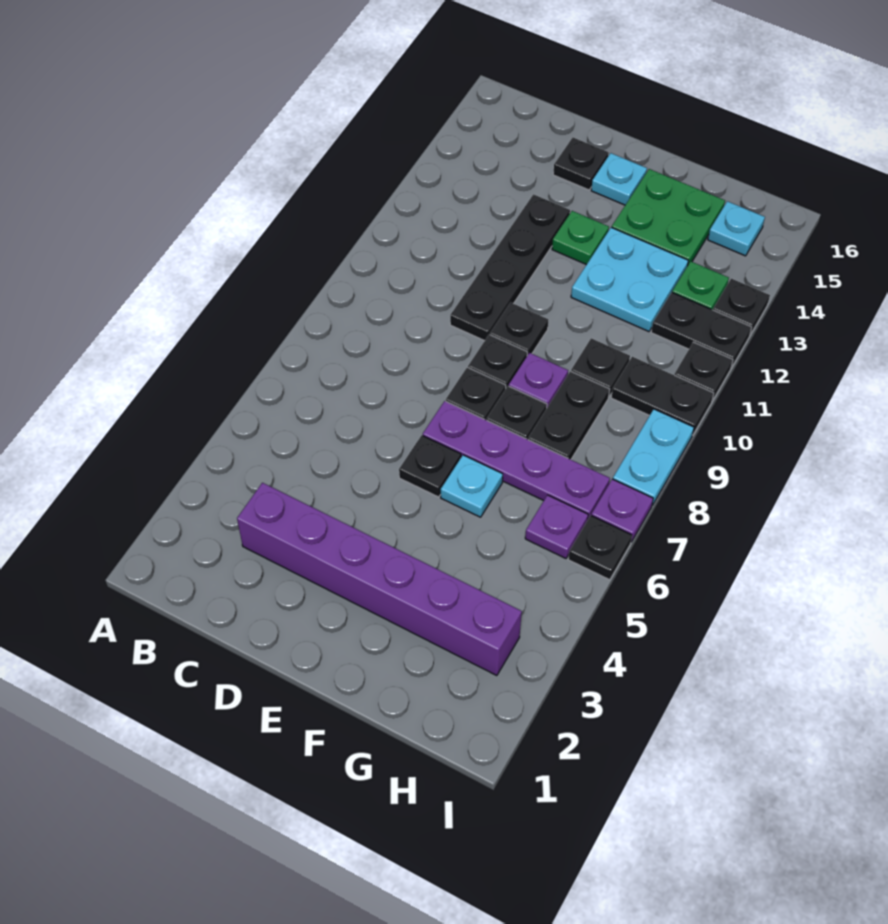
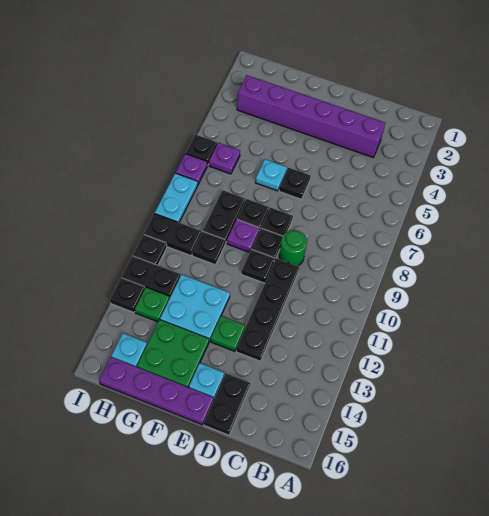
none -> green round brick D9 level 1
black plate D15 level 1 -> black plate D15:D16 level 1
purple plate E7:H7 level 1 -> purple plate E16:H16 level 1

